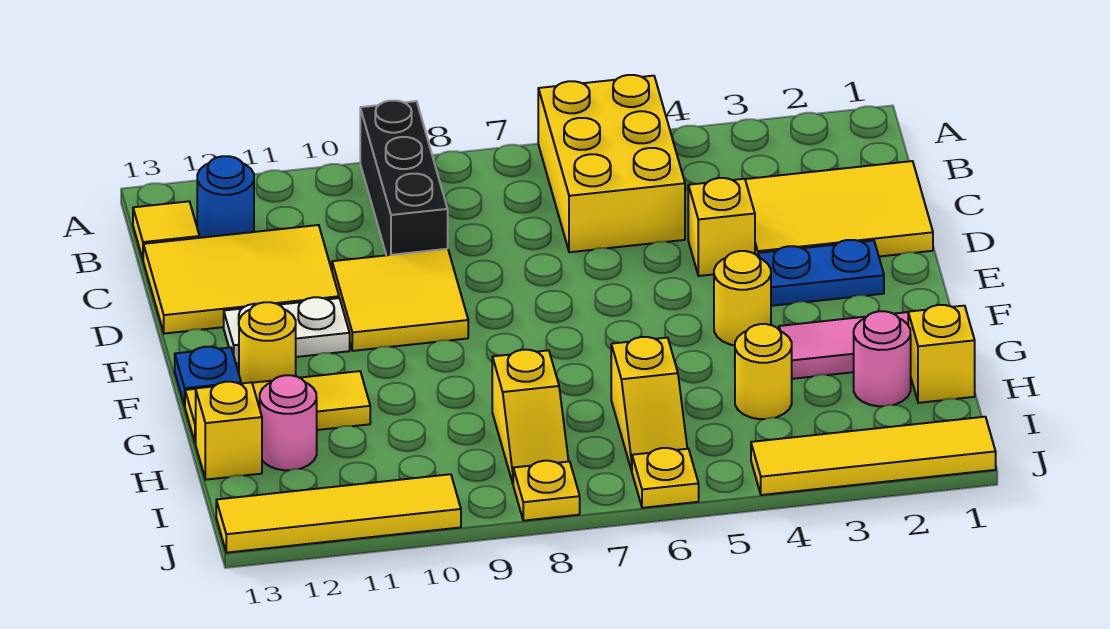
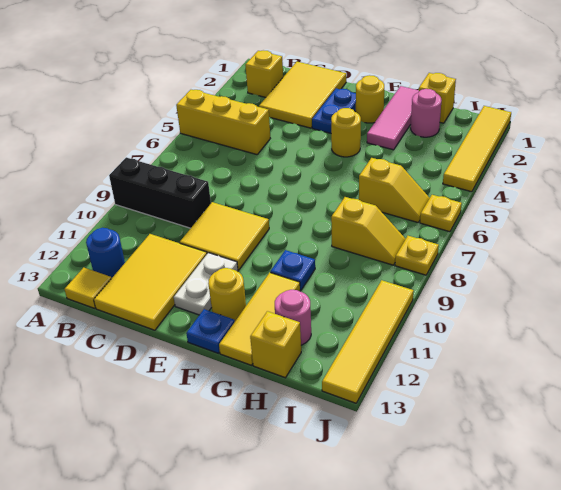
yellow brick A5:C6 level 1 -> yellow brick A5:C5 level 1
yellow brick D4 level 1 -> yellow brick B2 level 1
none -> blue plate G10 level 1
yellow round brick H4 level 1 -> yellow round brick F2 level 1

